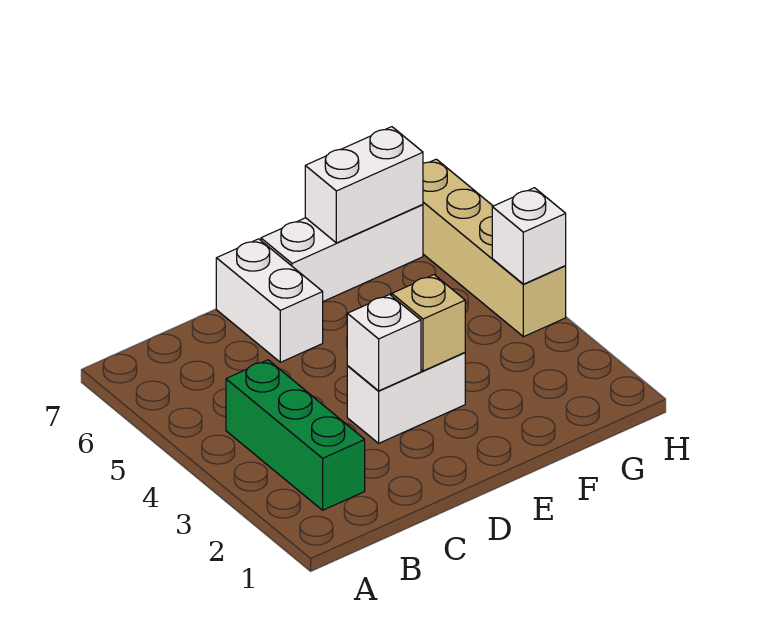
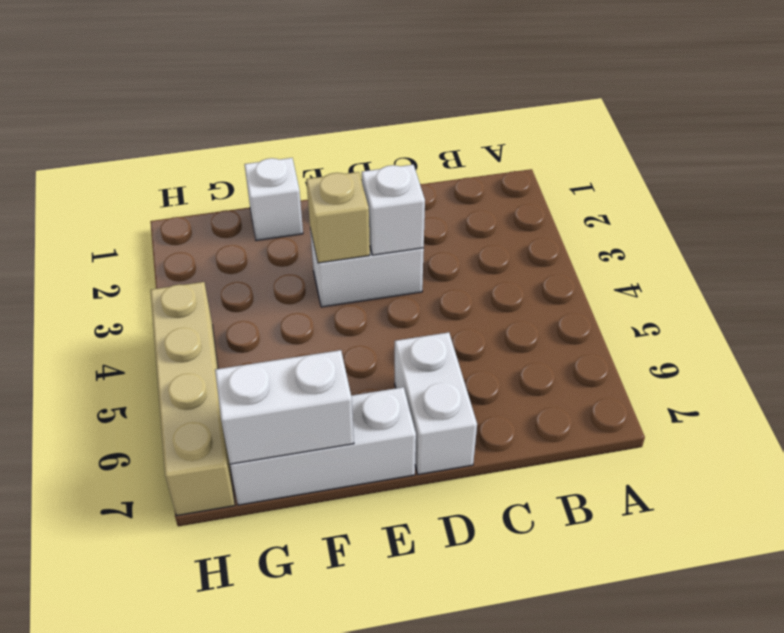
green brick B2:B4 level 1 -> none
white brick H4 level 2 -> white brick F1 level 1

